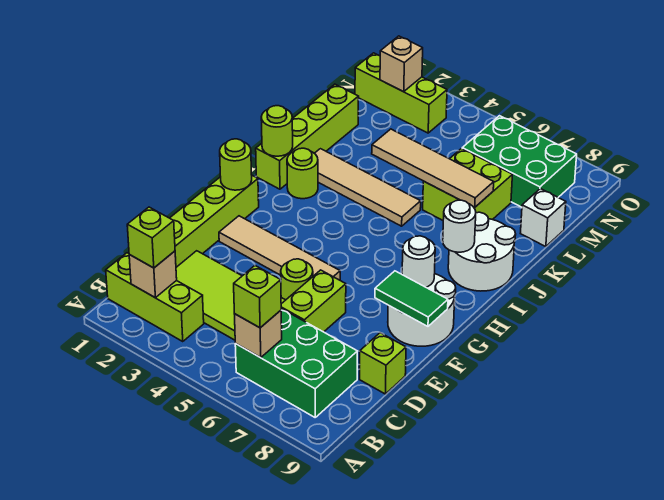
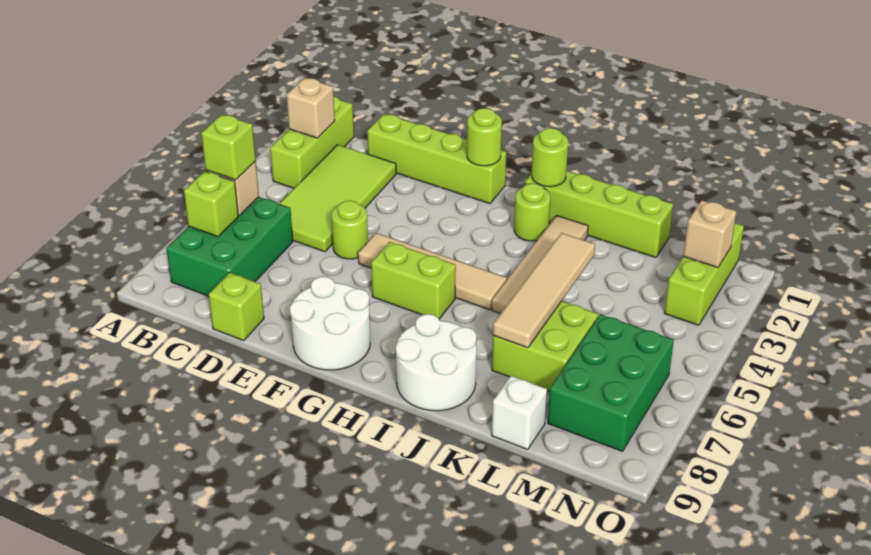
lime brick B2 level 3 -> lime brick B7 level 2
lime brick D6:E6 level 1 -> lime brick G6:H6 level 1
tan tile F2:F5 level 1 -> tan tile F5:I5 level 1
green tile F8:F9 level 2 -> none
white round brick G8 level 2 -> none
white round brick I8 level 2 -> none

